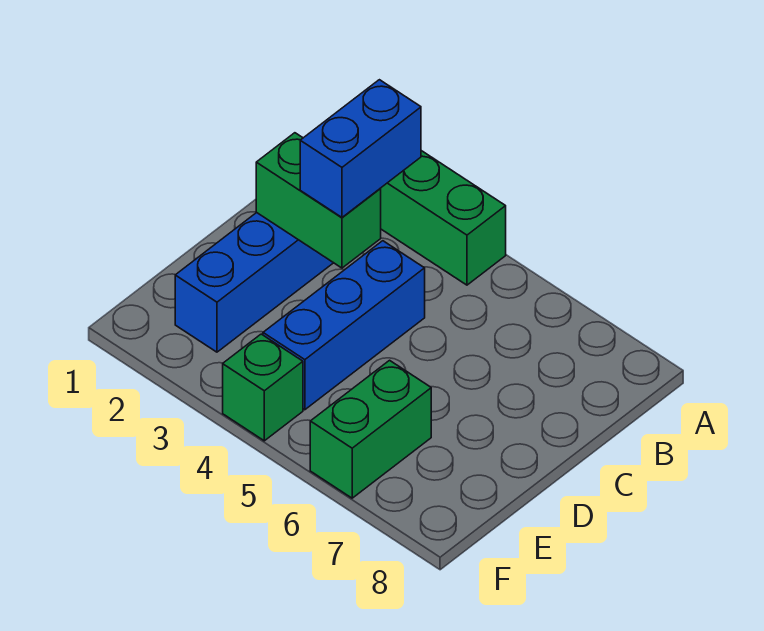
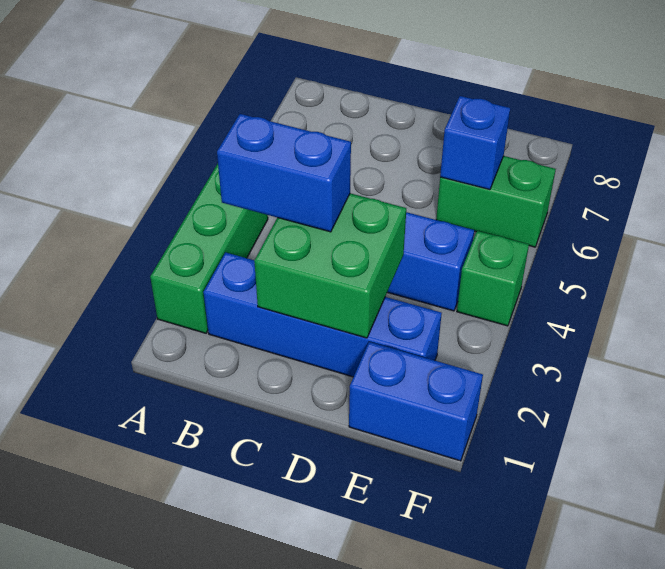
green brick C2:C3 level 2 -> green brick C2:D3 level 2
none -> blue brick E1:F1 level 1
none -> blue brick E6 level 2

